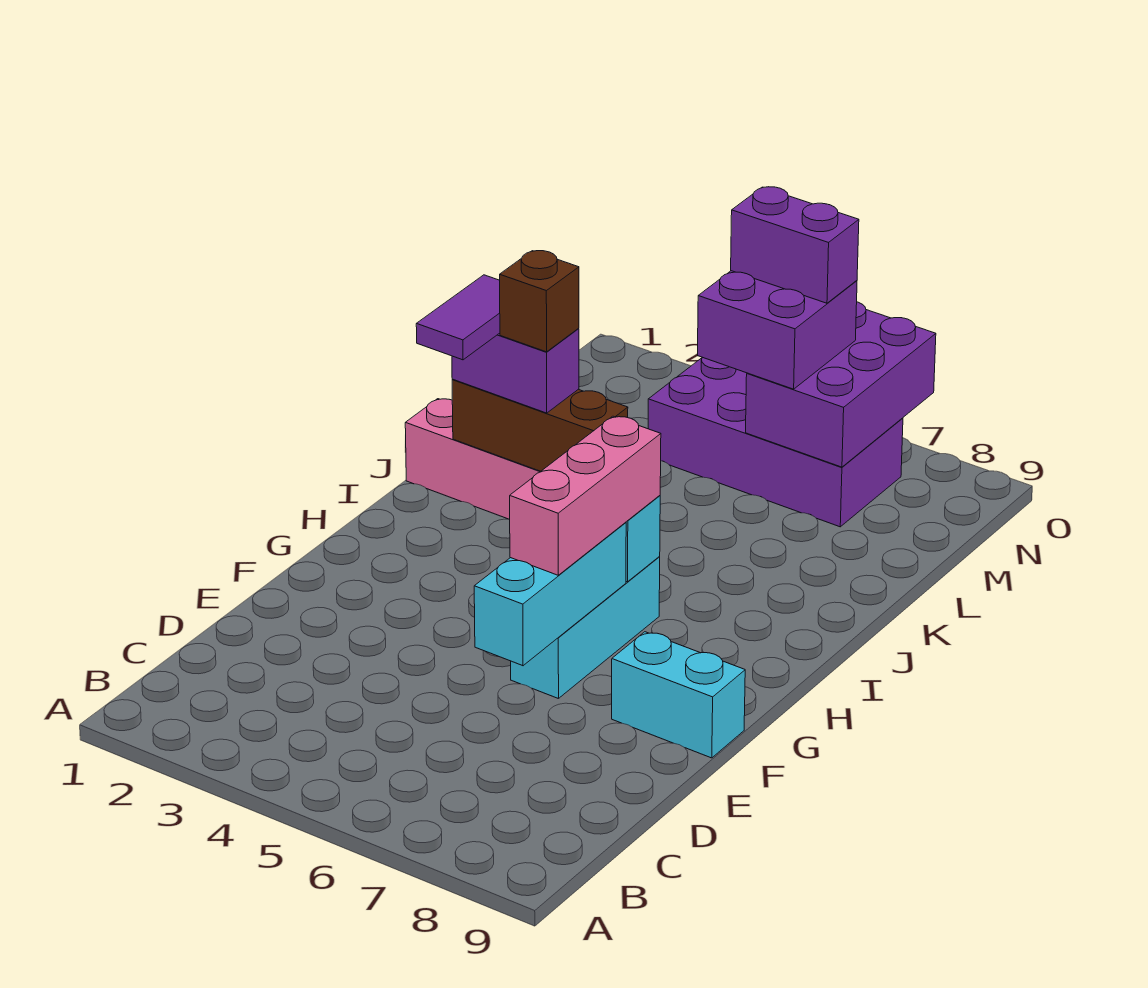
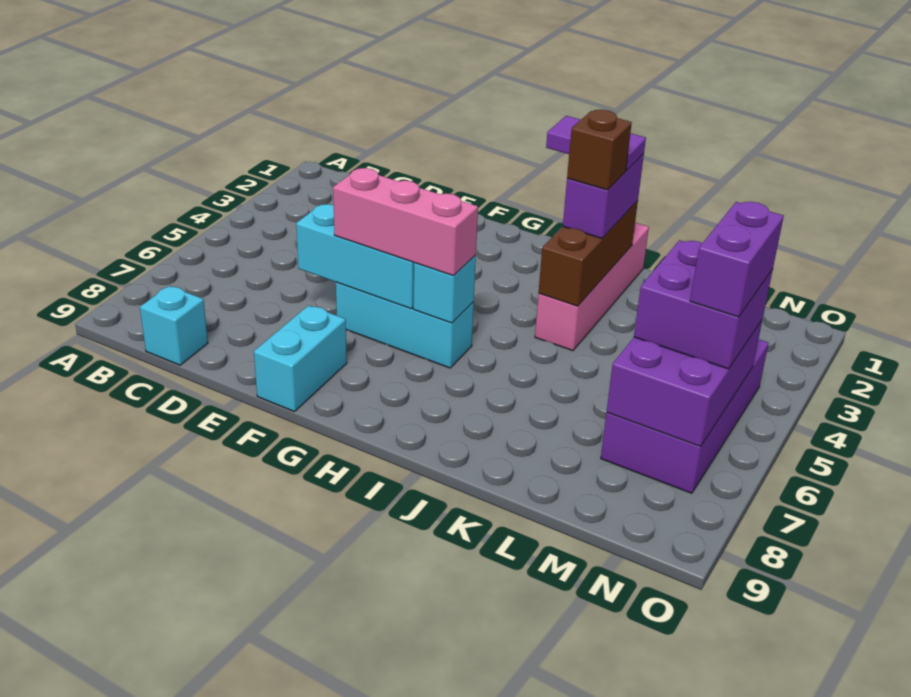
none -> cyan brick C9 level 1
purple brick M6:O7 level 2 -> purple brick M5:N7 level 2

